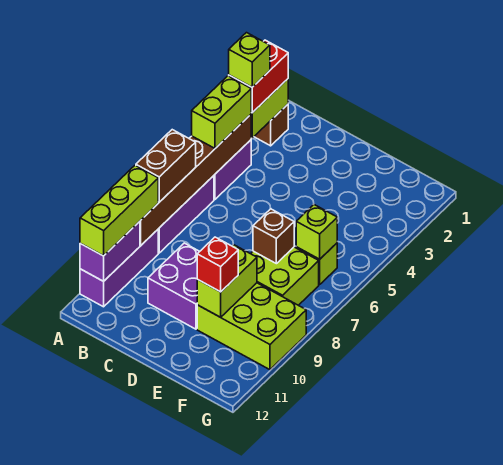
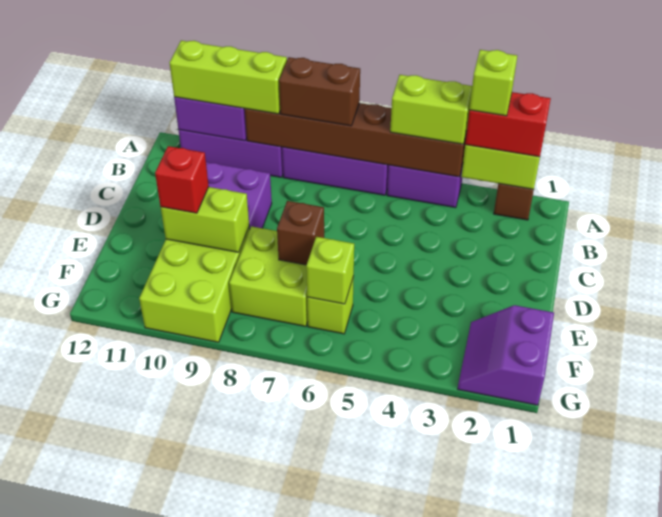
none -> purple slope F1:G2 level 1 top 1

